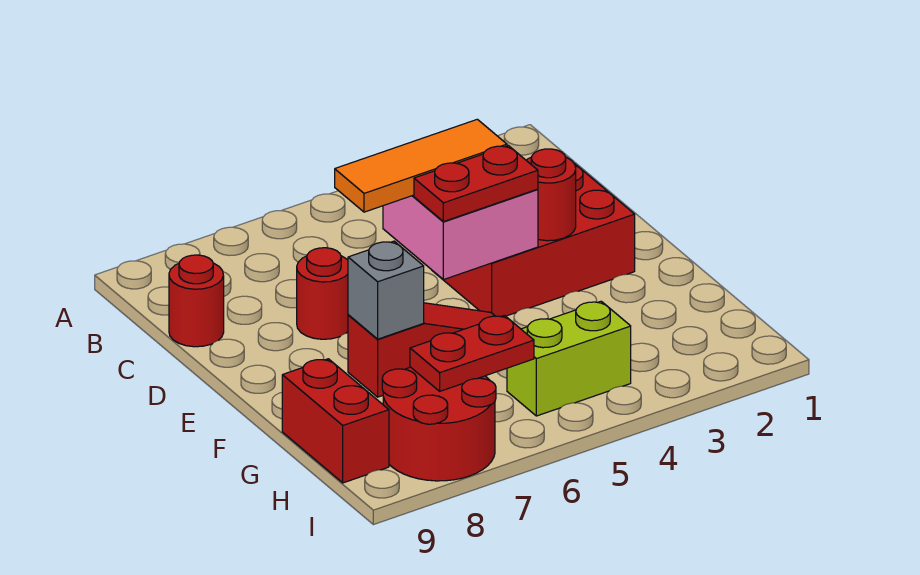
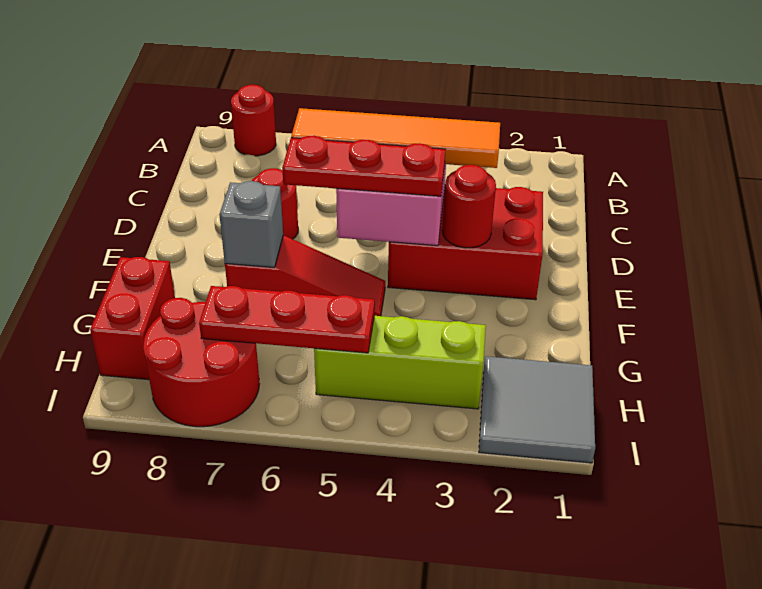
red round brick C9 level 1 -> red round brick A8 level 1
orange tile D4:D6 level 3 -> orange tile D3:D6 level 3
red plate E4:E5 level 3 -> red plate E4:E6 level 3
none -> grey tile H1:I2 level 1
lime brick H4:H5 level 1 -> lime brick H3:H5 level 1
red plate H6:H7 level 2 -> red plate H5:H7 level 2

